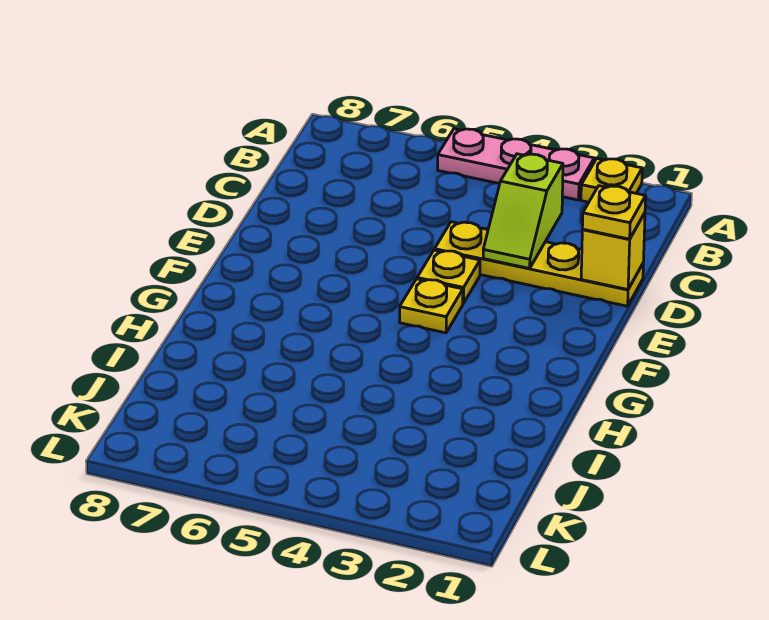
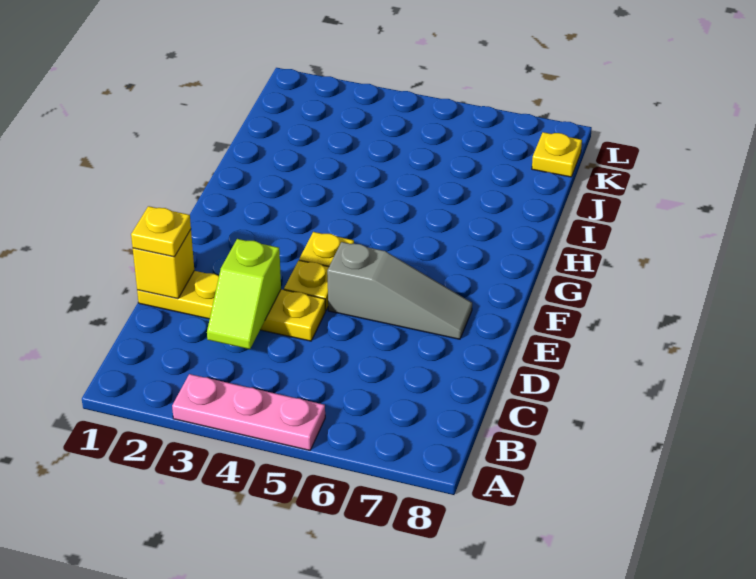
yellow plate A2 level 1 -> yellow plate K8 level 1
lime slope C3:D3 level 2 top C -> lime slope C3:D3 level 2 top D
none -> grey slope E5:E7 level 1 top 5

